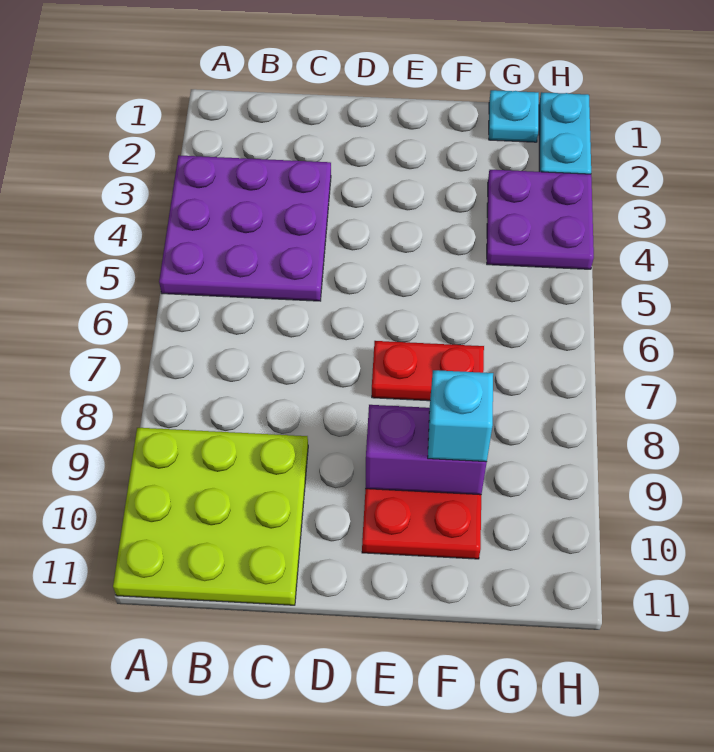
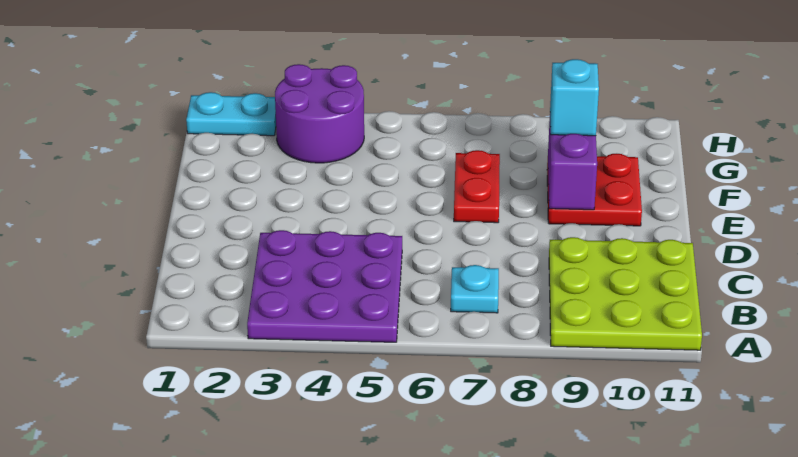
cyan plate G1 level 1 -> cyan plate B7 level 1
purple plate G3:H4 level 1 -> purple round brick G3:H4 level 1

